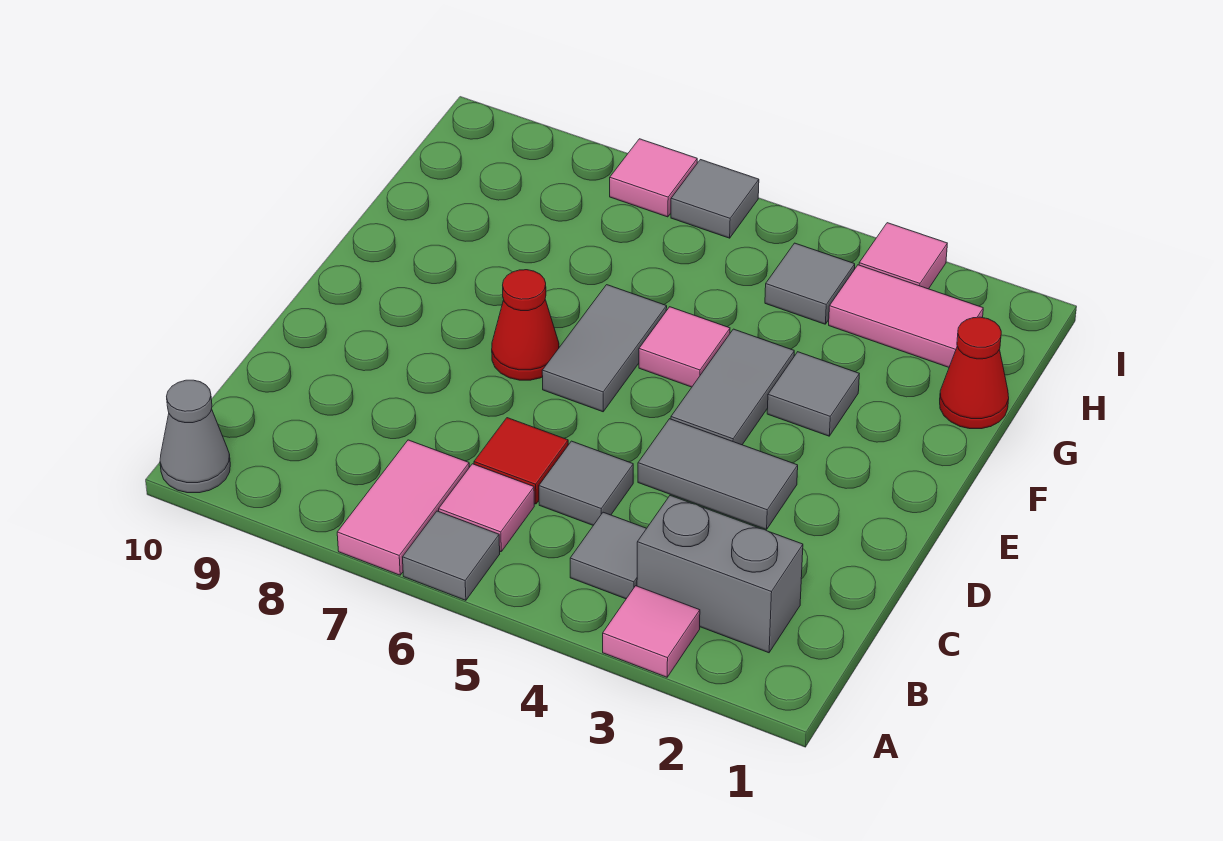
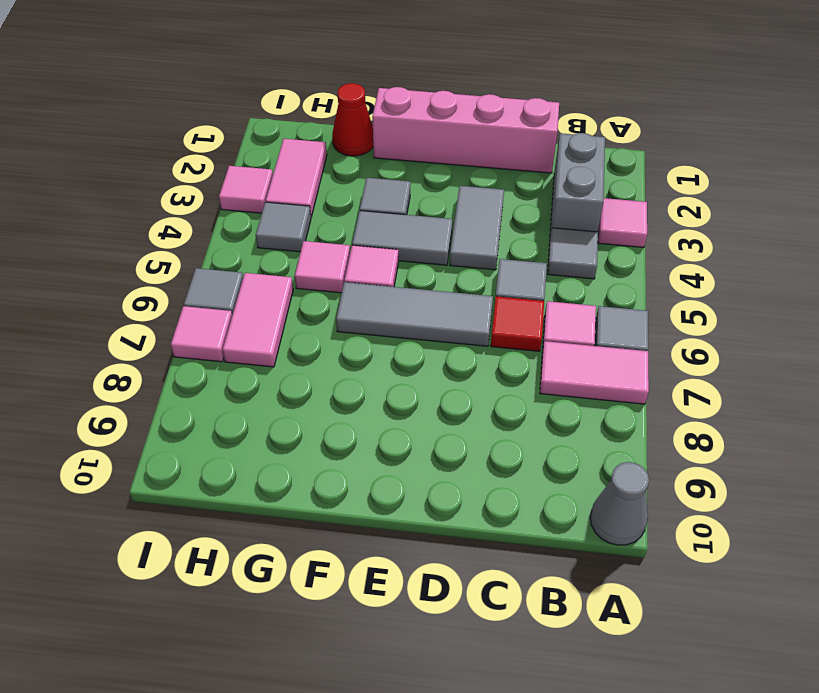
none -> pink brick C1:F1 level 1
grey tile E6:F6 level 1 -> grey tile D6:F6 level 1
red cone E7 level 1 -> none
none -> pink tile G5 level 1
none -> pink tile H6:H7 level 1

